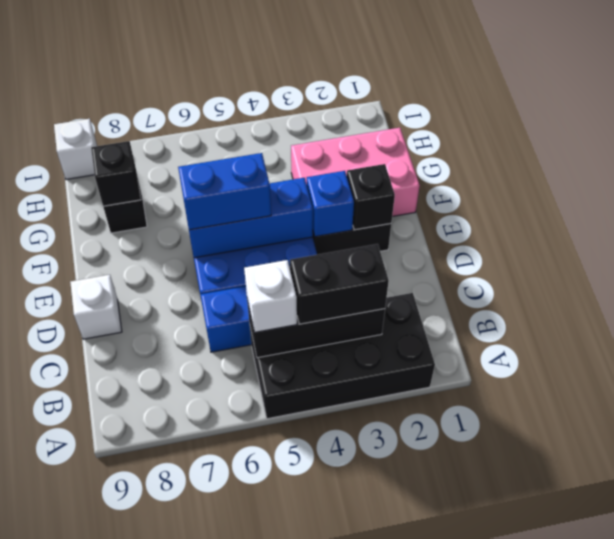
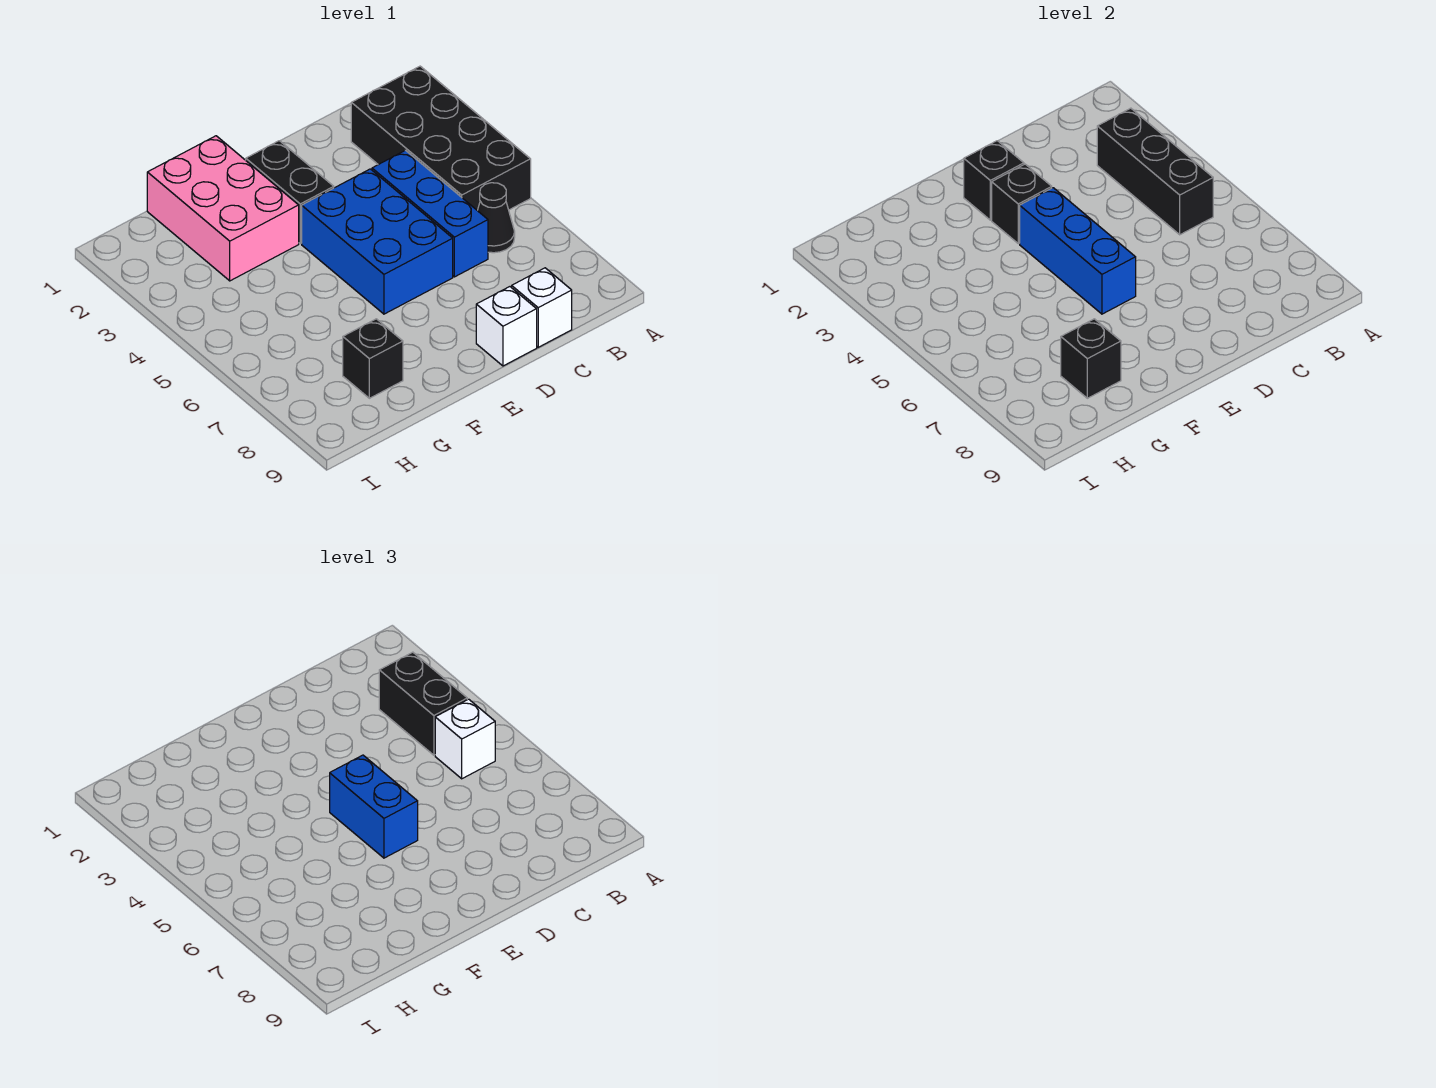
none -> black cone B6 level 1
blue brick E3 level 2 -> black brick E3 level 2
white brick I9 level 1 -> white brick C9 level 1

